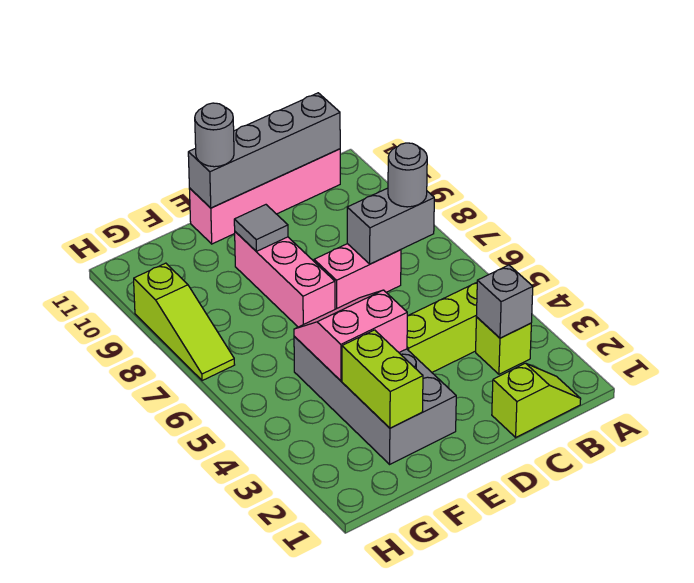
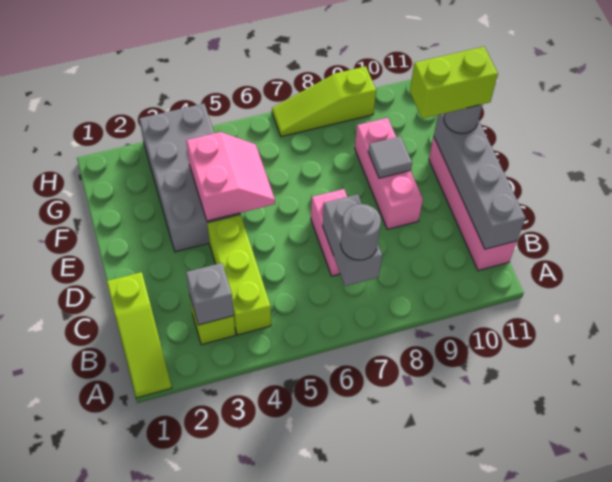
lime slope B1:C1 level 1 top C -> lime slope A1:C1 level 1 top C
grey brick E2:F5 level 1 -> grey brick E3:H4 level 1
pink brick E7:E9 level 1 -> pink brick D9:F9 level 1
lime brick F2:F3 level 2 -> lime brick E10:E11 level 4

